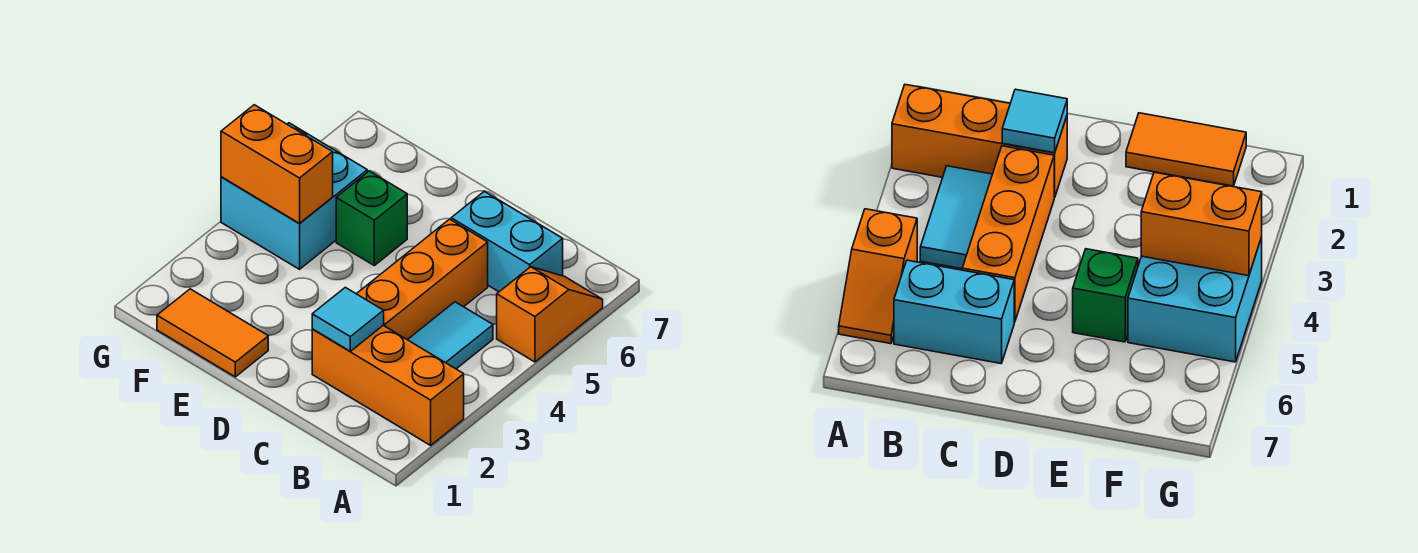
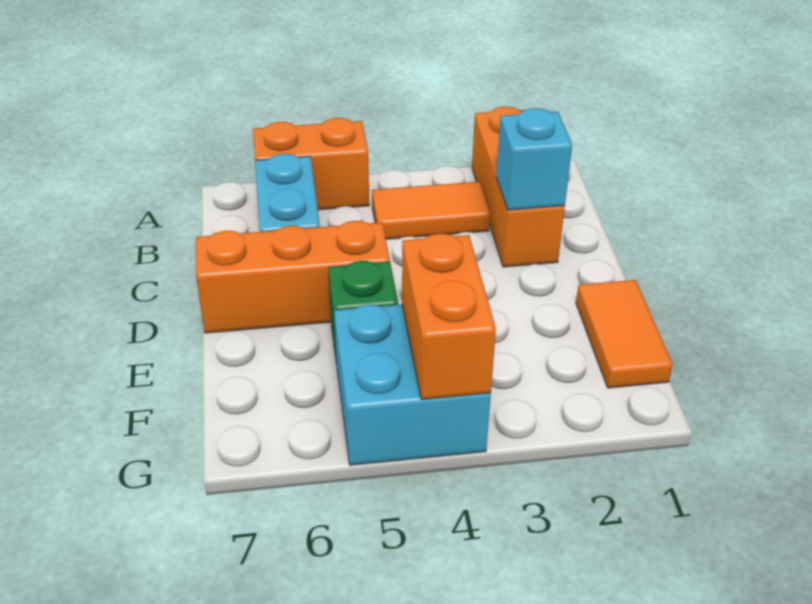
orange slope A5:A6 level 1 top 5 -> orange brick A5:A6 level 1
cyan tile B3:B4 level 1 -> orange tile B3:B4 level 1
cyan tile C2 level 2 -> cyan brick C2 level 2
orange brick C3:C5 level 1 -> orange brick D5:D7 level 1

